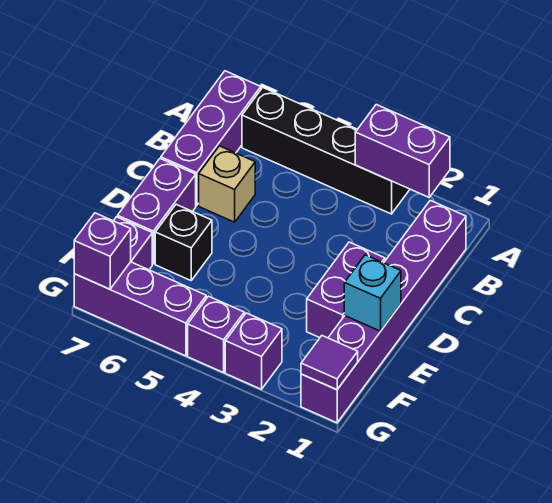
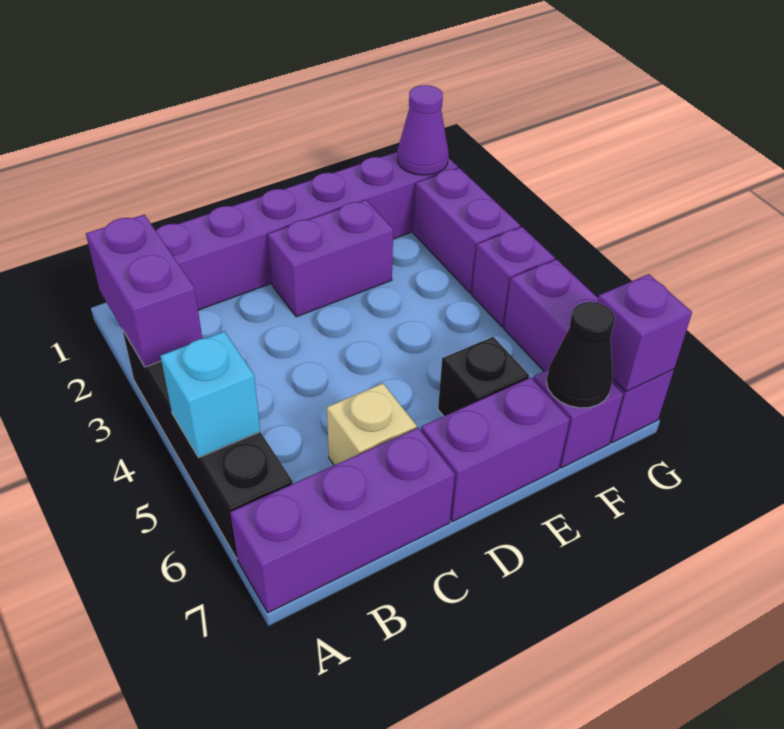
cyan brick E1 level 2 -> cyan brick A5 level 2
none -> black cone F7 level 2
purple tile G1 level 2 -> purple cone G1 level 2
purple brick G3 level 1 -> purple brick G2:G3 level 1

